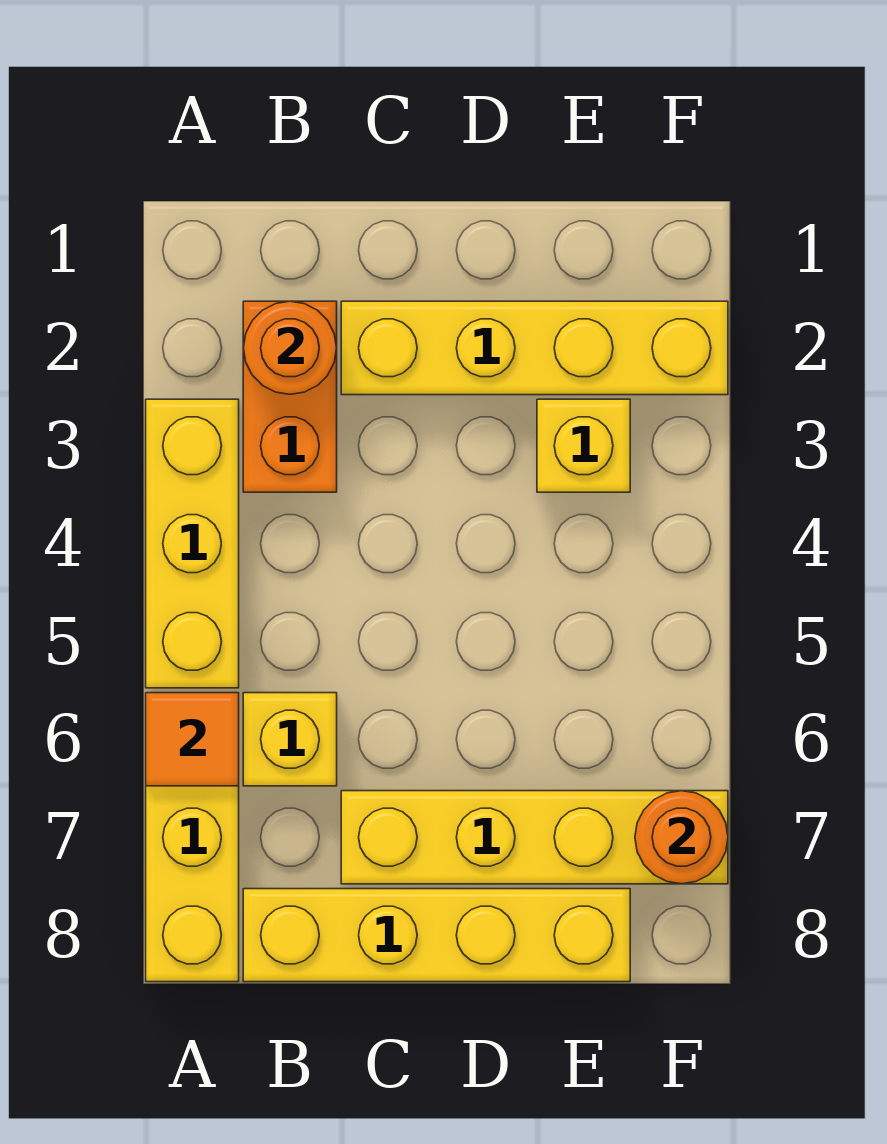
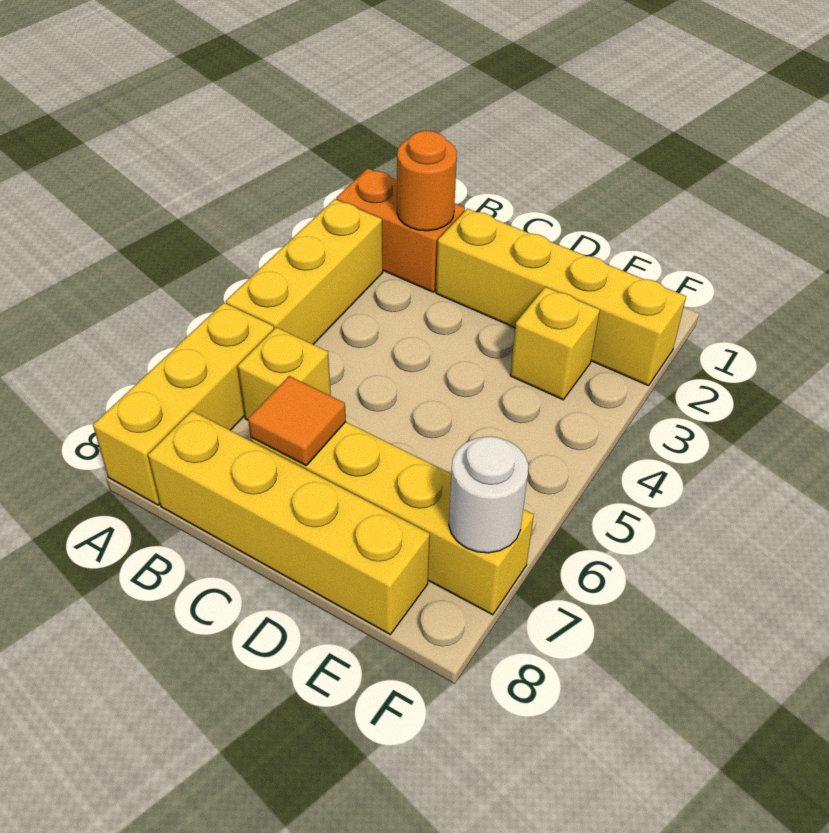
orange tile A6 level 2 -> orange tile C7 level 2
orange brick B2:B3 level 1 -> orange brick A2:B2 level 1
orange round brick F7 level 2 -> white round brick F7 level 2

